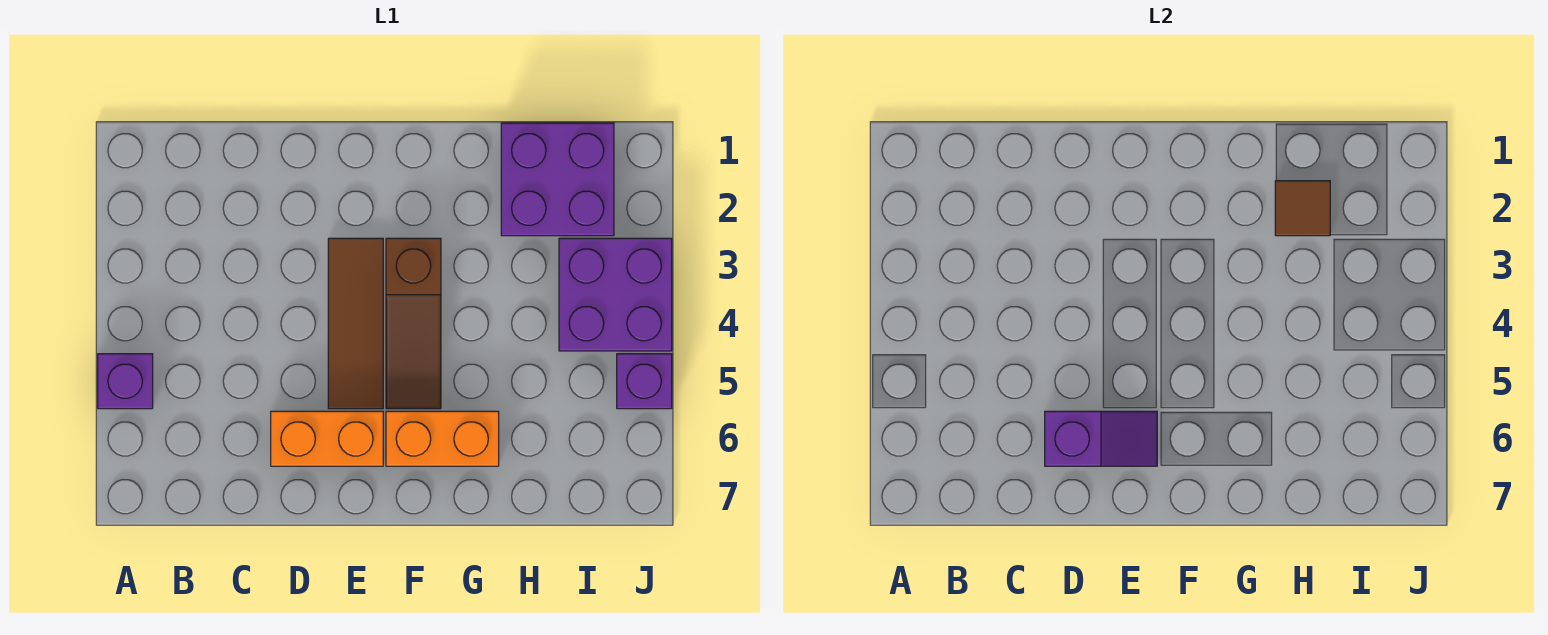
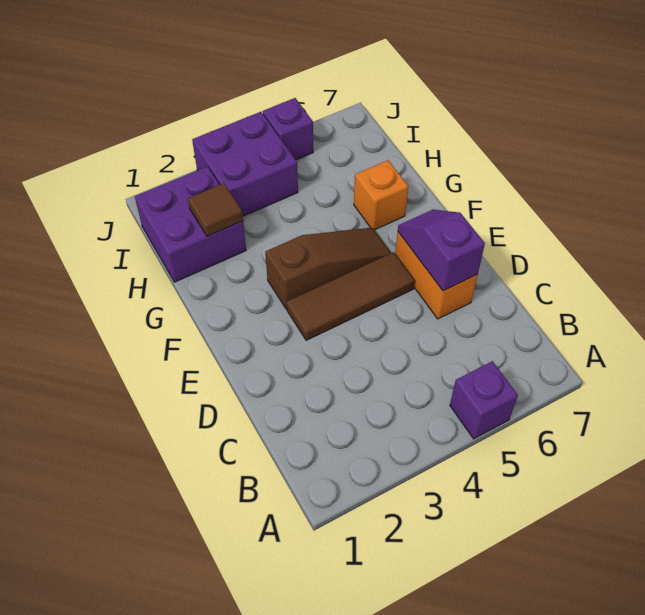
orange brick F6:G6 level 1 -> orange brick G6 level 1

